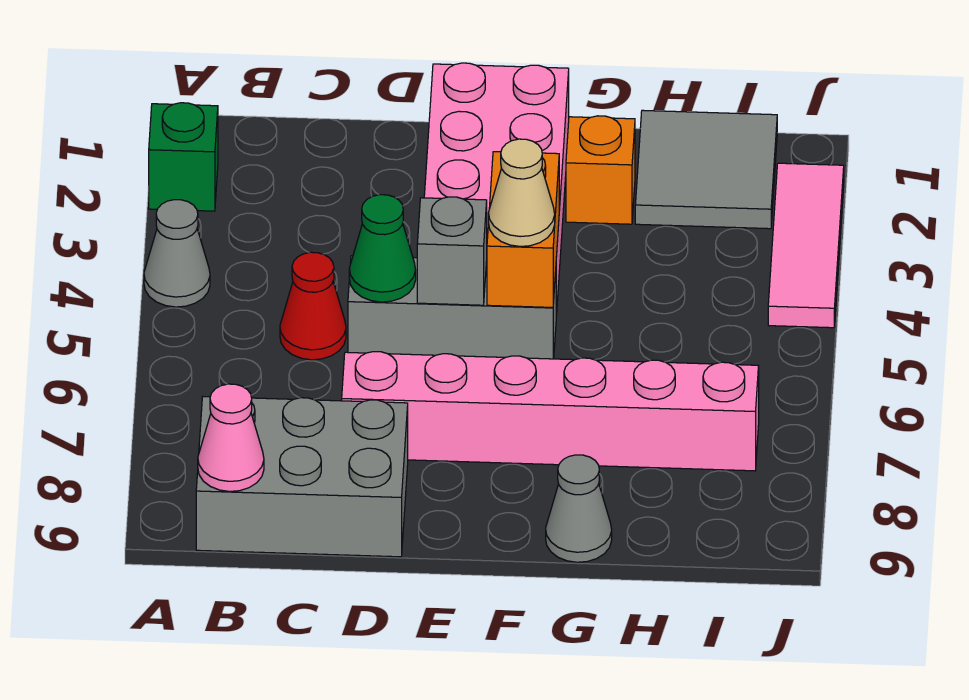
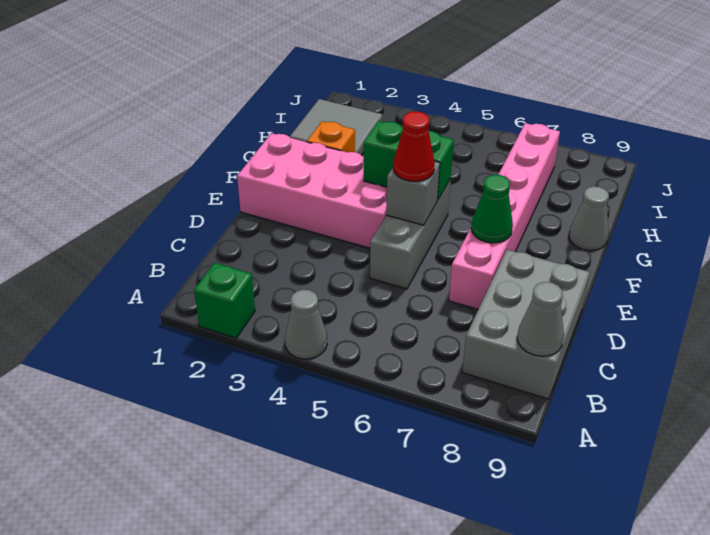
pink cone B9 level 2 -> grey cone B9 level 2
red cone C5 level 1 -> red cone E5 level 3
green cone D5 level 2 -> green cone E7 level 2
orange brick F4:F5 level 2 -> green brick F4:F5 level 2
tan cone F5 level 3 -> none
pink tile J2:J4 level 1 -> none

